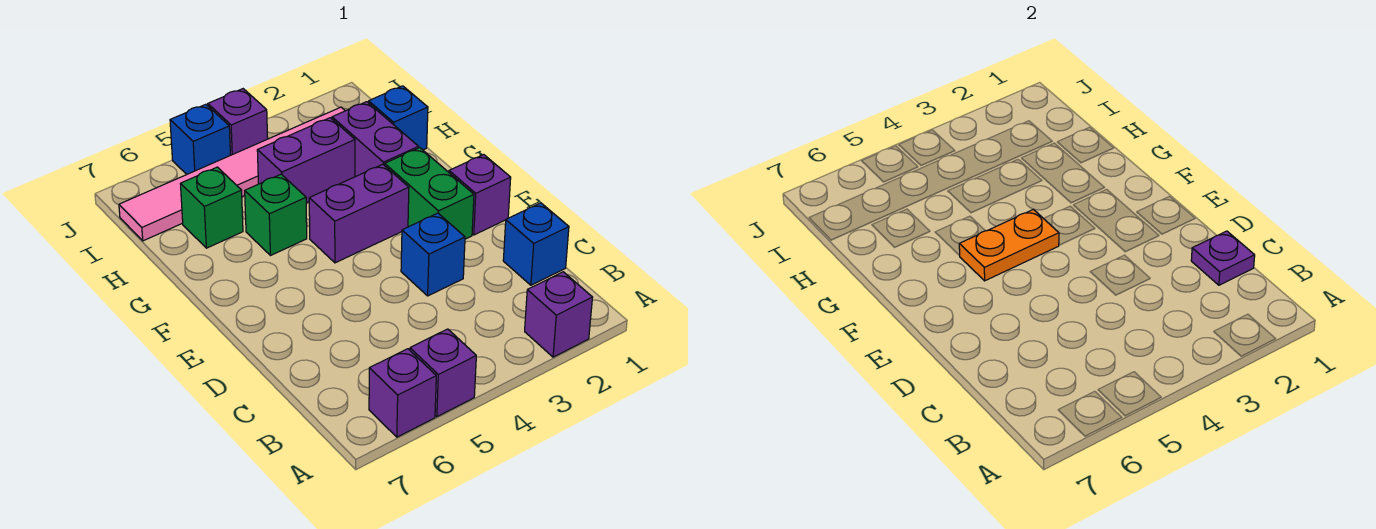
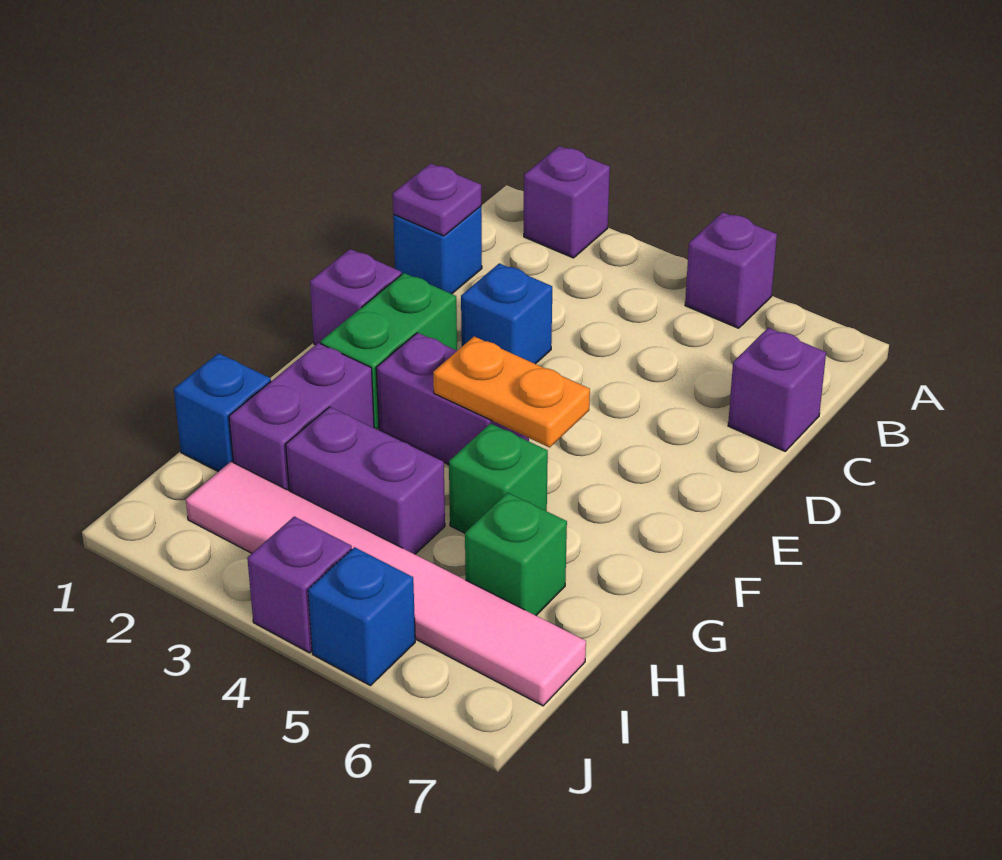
purple brick A6 level 1 -> purple brick C7 level 1

